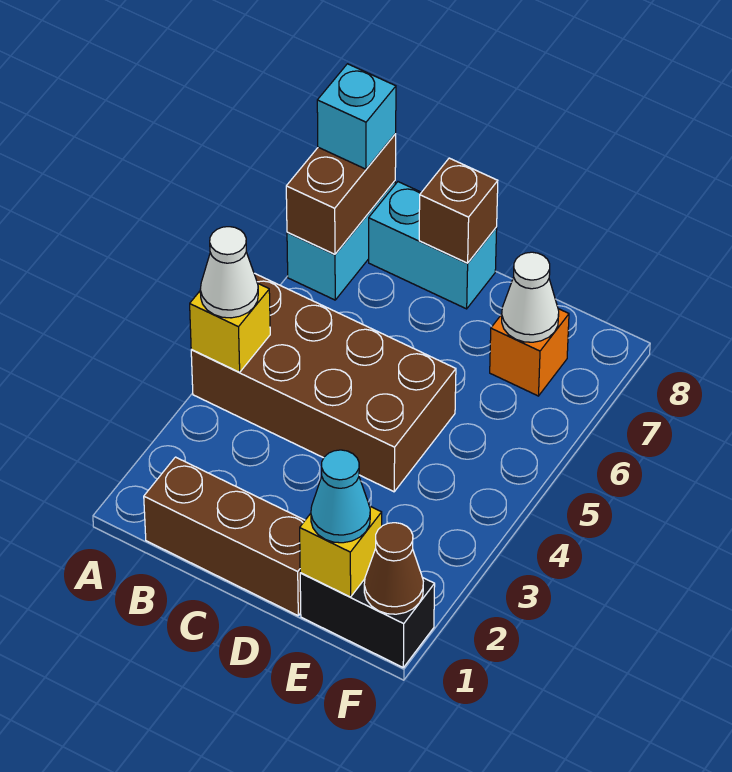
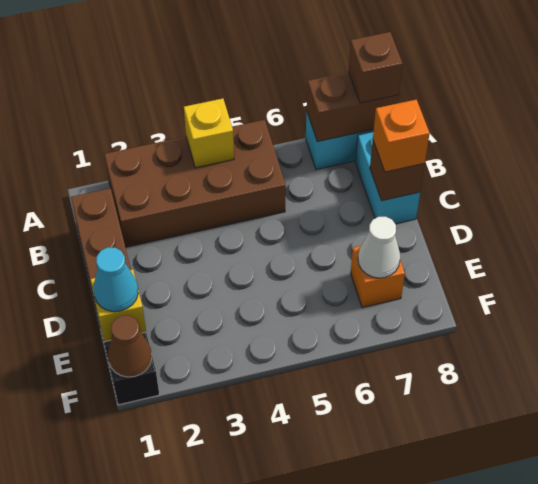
brown brick A4:D5 level 1 -> brown brick A2:B5 level 1
white cone A4 level 3 -> none
cyan brick A8 level 3 -> brown brick A8 level 3
none -> orange brick C8 level 3

